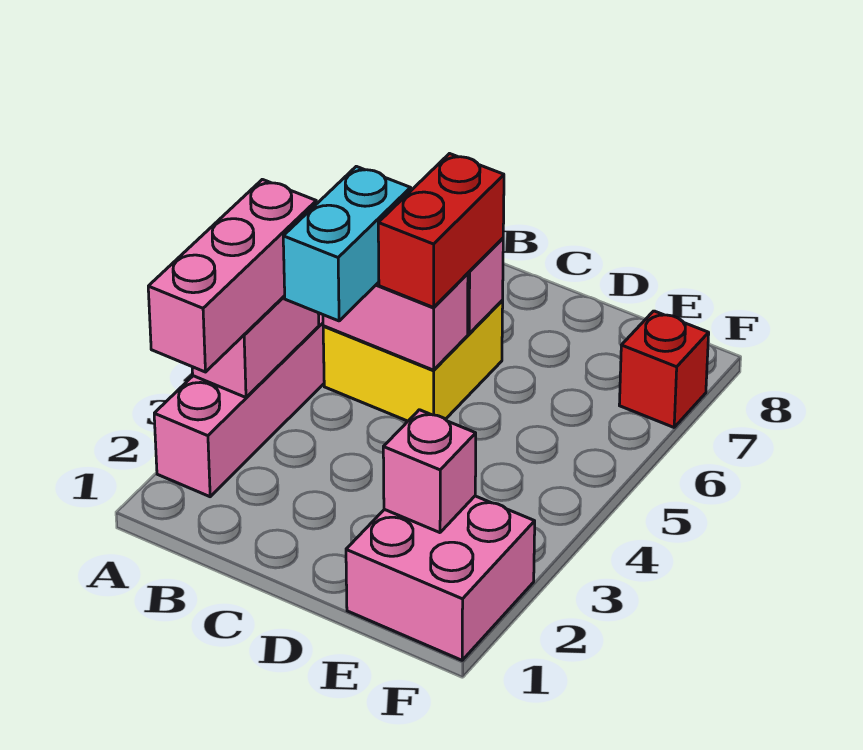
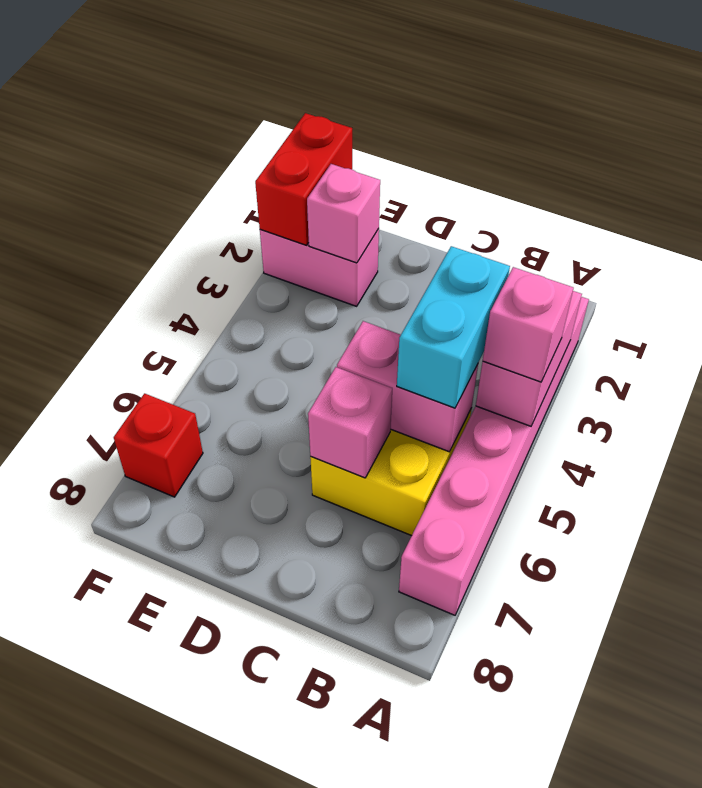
pink brick A2:A4 level 3 -> pink brick A4 level 3
red brick C5:C6 level 3 -> red brick F1:F2 level 2
pink brick E1:F2 level 1 -> pink brick E2:F2 level 1

